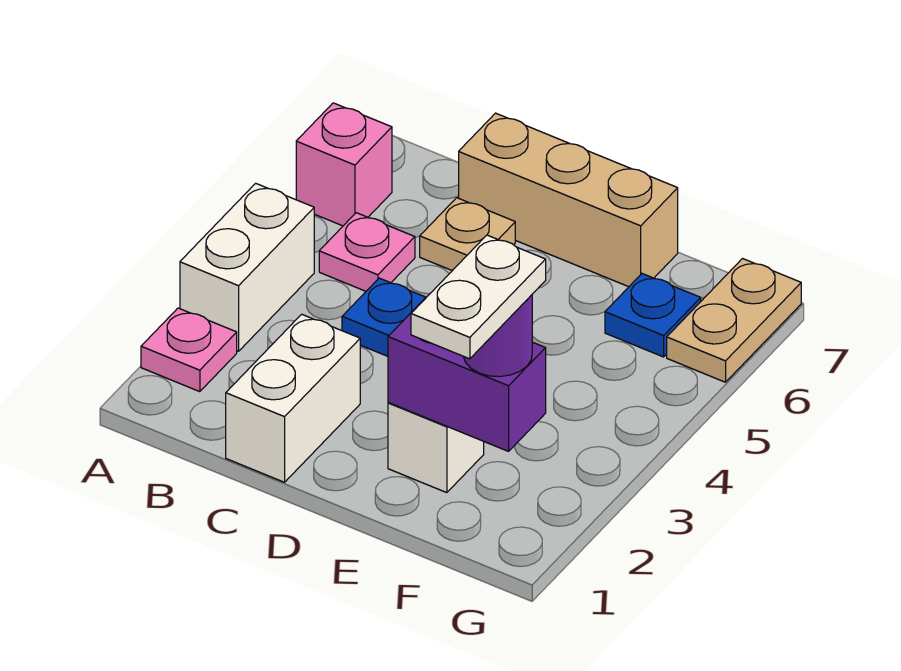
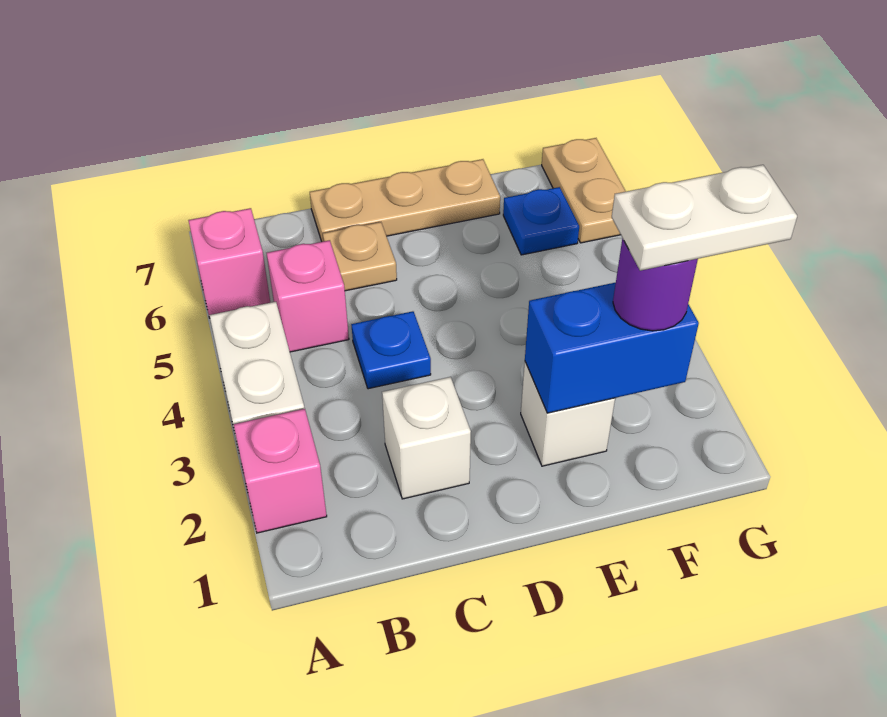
pink plate A2 level 1 -> pink brick A2 level 1
pink plate B5 level 1 -> pink brick B5 level 1
white brick C1:C2 level 1 -> white brick C2 level 1
tan brick C7:E7 level 1 -> tan plate C7:E7 level 1
purple brick E2:F2 level 2 -> blue brick E2:F2 level 2
white plate F1:F2 level 4 -> white plate F2:G2 level 4

